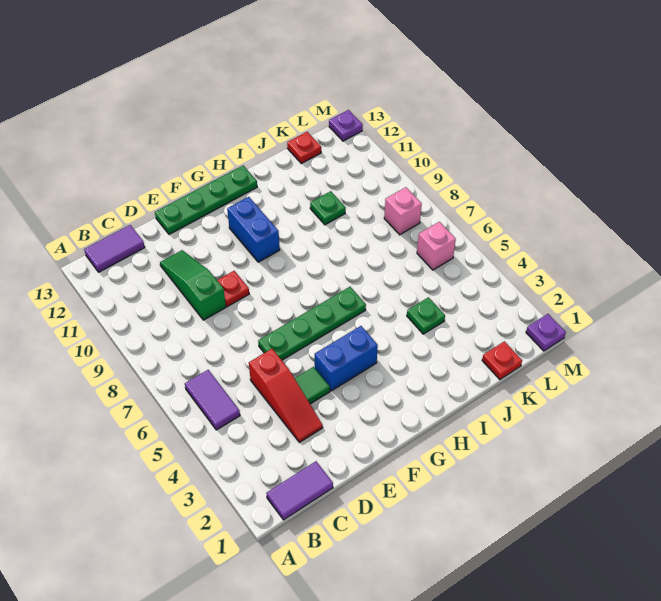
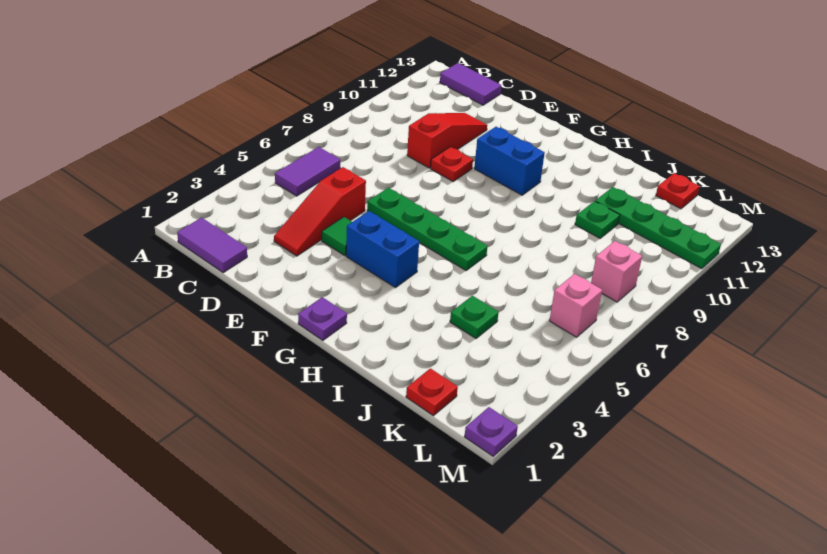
green slope D9:D11 level 1 top 9 -> red slope D9:D11 level 1 top 9
green plate E13:H13 level 1 -> green plate J11:M11 level 1
blue brick G10:G11 level 1 -> blue brick F10:G10 level 1
purple plate M13 level 1 -> purple plate G1 level 1

